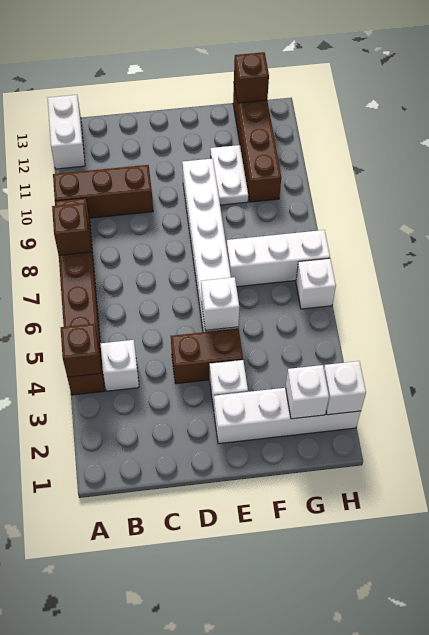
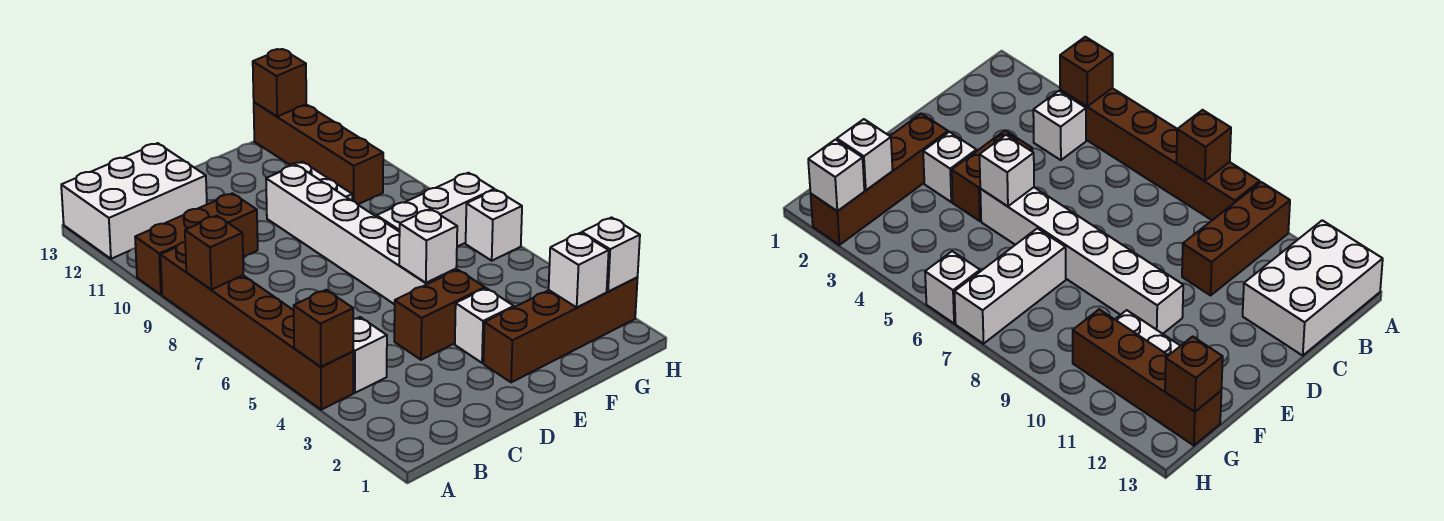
white brick A12:A13 level 1 -> white brick A12:C13 level 1
white brick E2:H2 level 1 -> brown brick E2:H2 level 1

